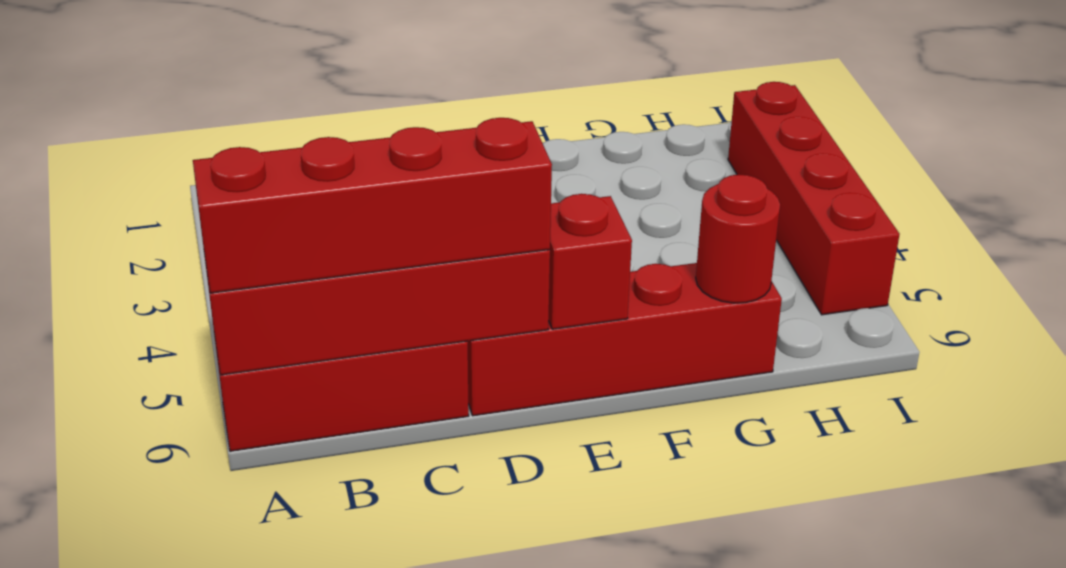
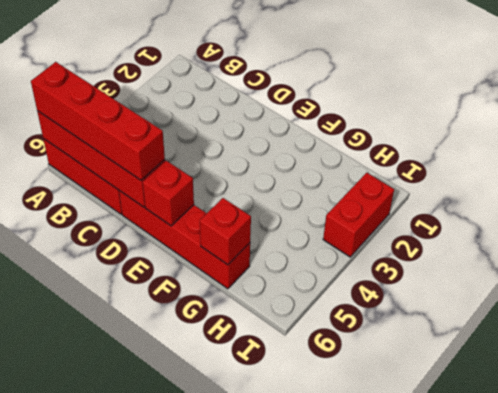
red round brick G6 level 2 -> red brick G6 level 2
red brick I2:I5 level 1 -> red brick I2:I3 level 1

